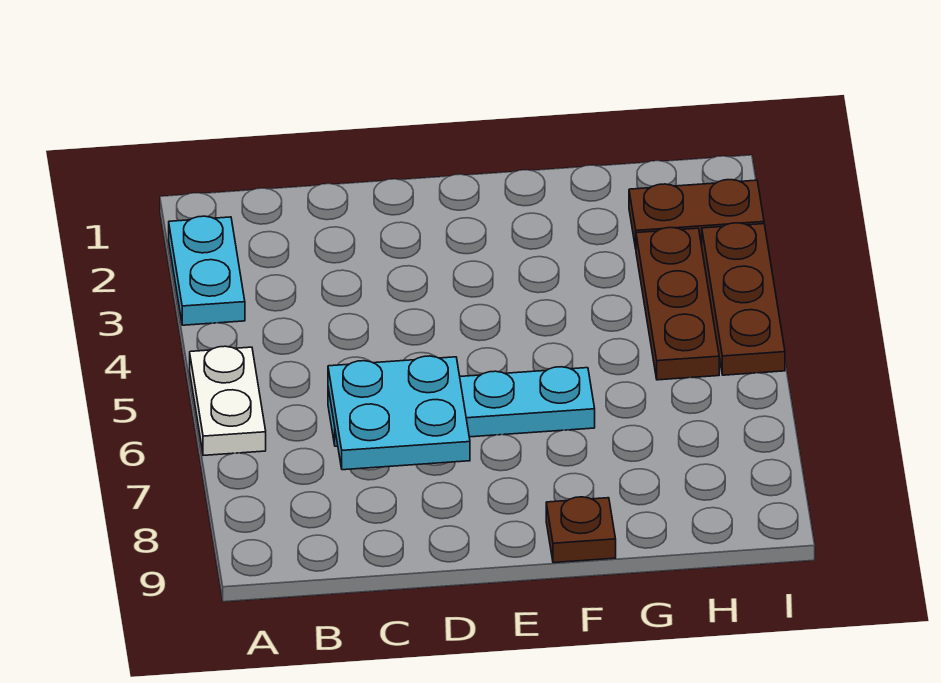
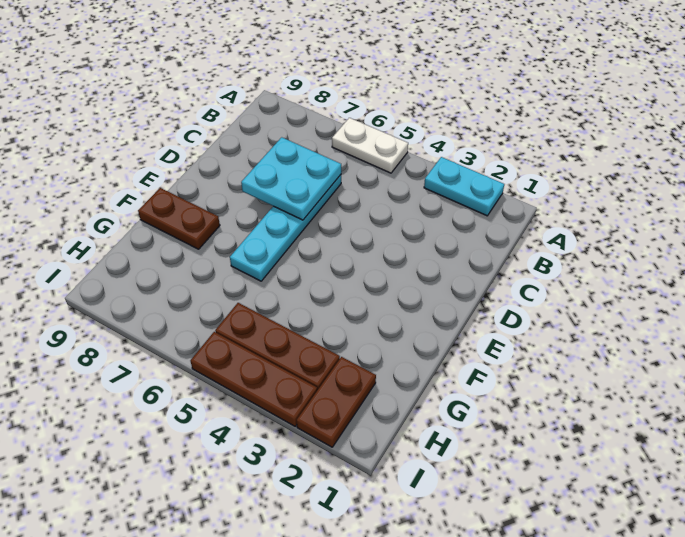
brown plate F9 level 1 -> brown plate F8:F9 level 1

